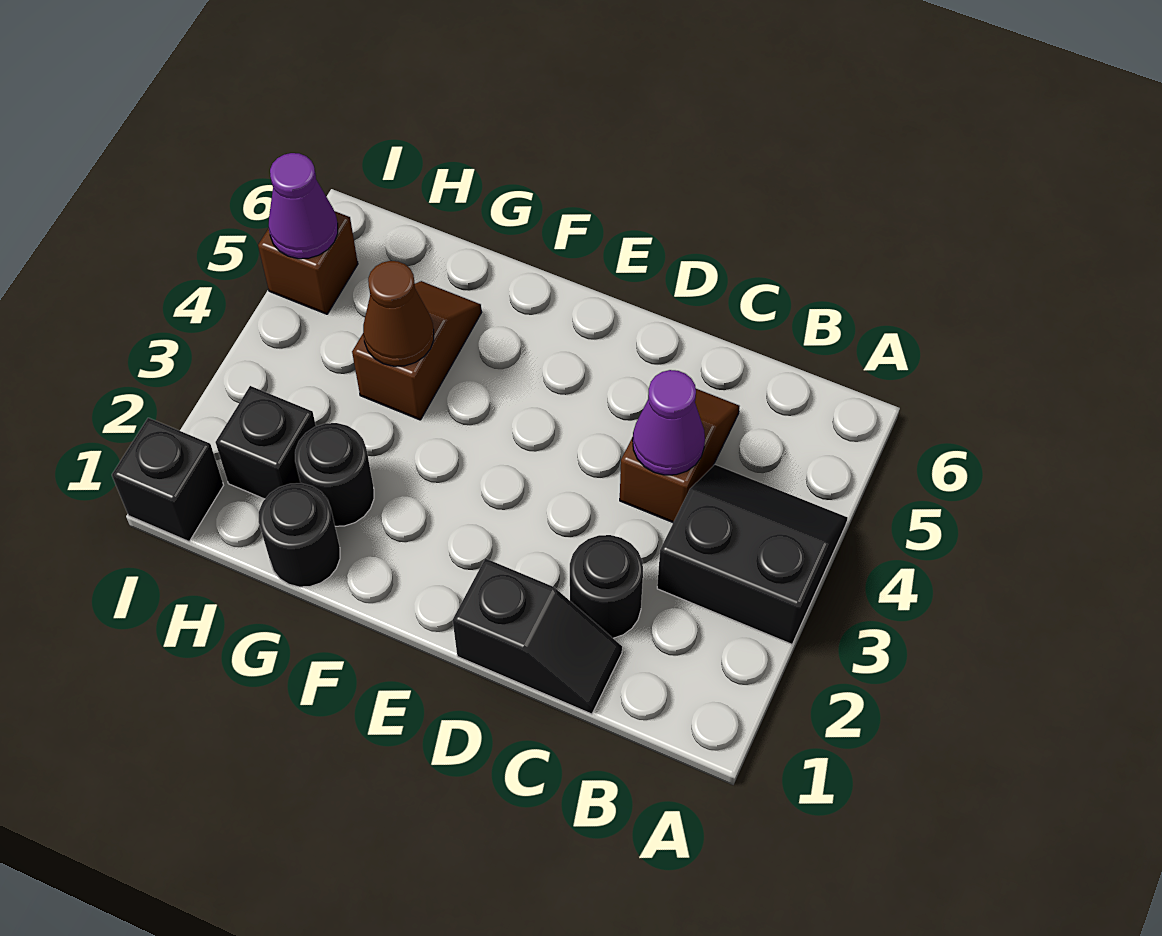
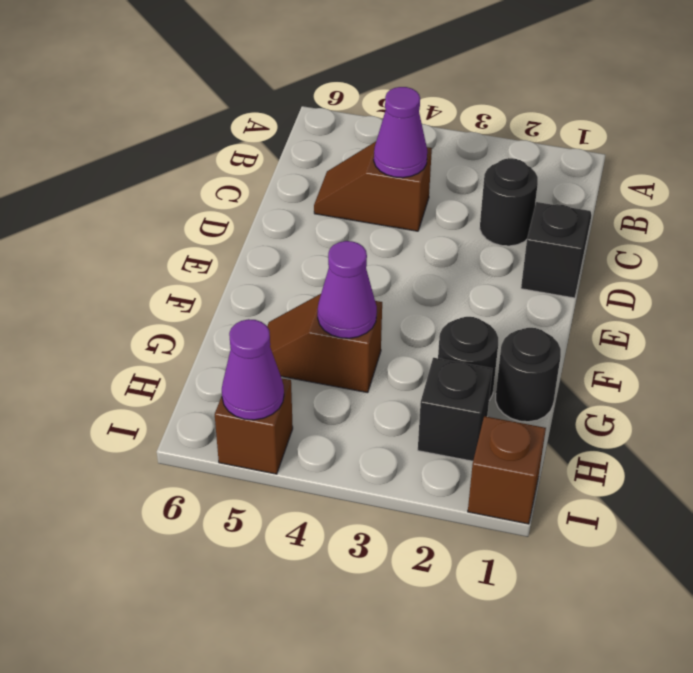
black slope A3:B4 level 1 top 3 -> none
brown cone G4 level 2 -> purple cone G4 level 2
black brick I1 level 1 -> brown brick I1 level 1

